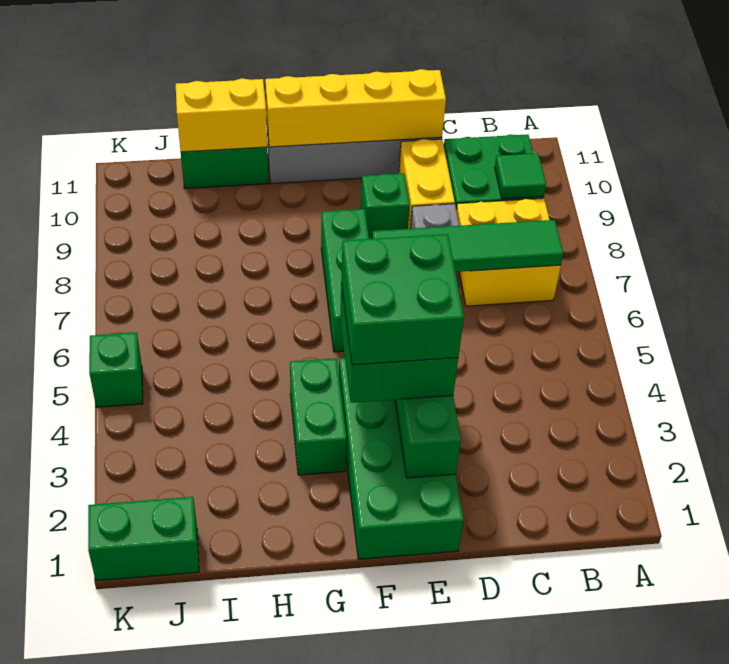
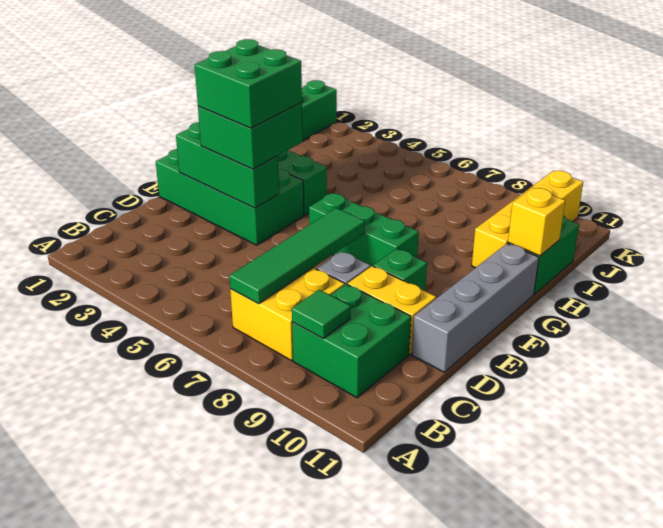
yellow brick D11:G11 level 2 -> yellow brick H10:K10 level 1
yellow brick H11:I11 level 2 -> yellow brick H11 level 2
green brick K5 level 1 -> none

